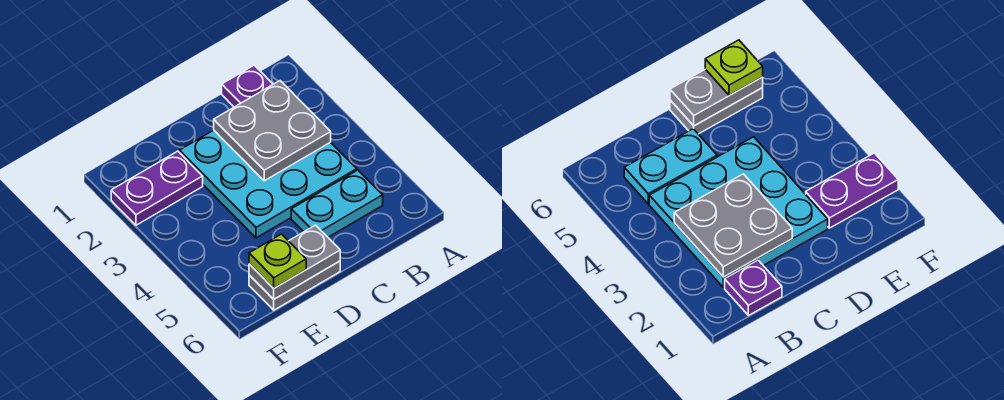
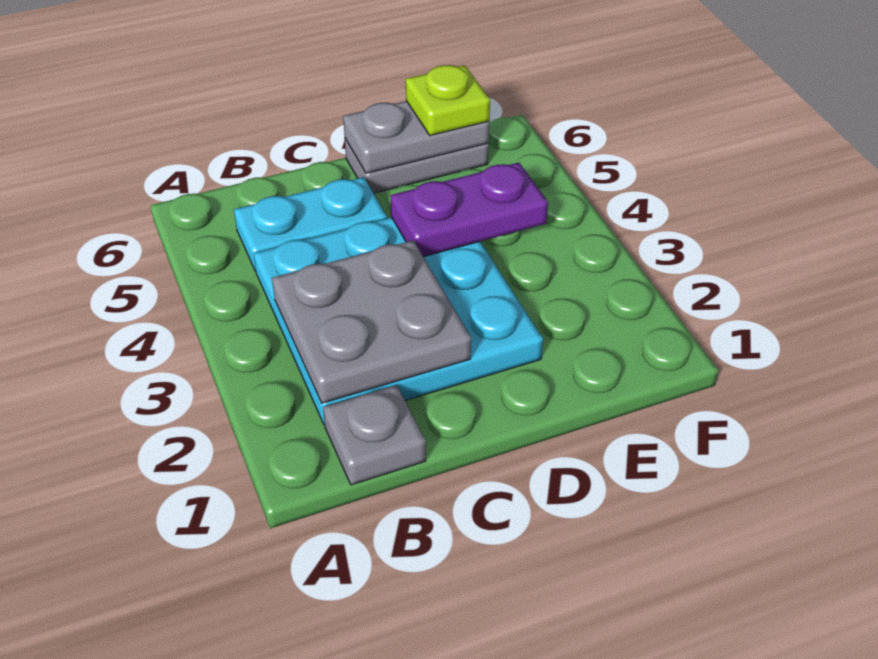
purple plate B1 level 1 -> grey plate B1 level 1
purple plate E2:F2 level 1 -> purple plate D4:E4 level 2

